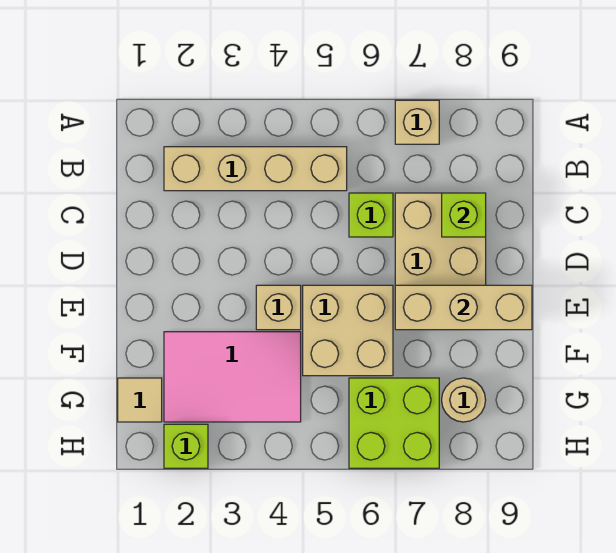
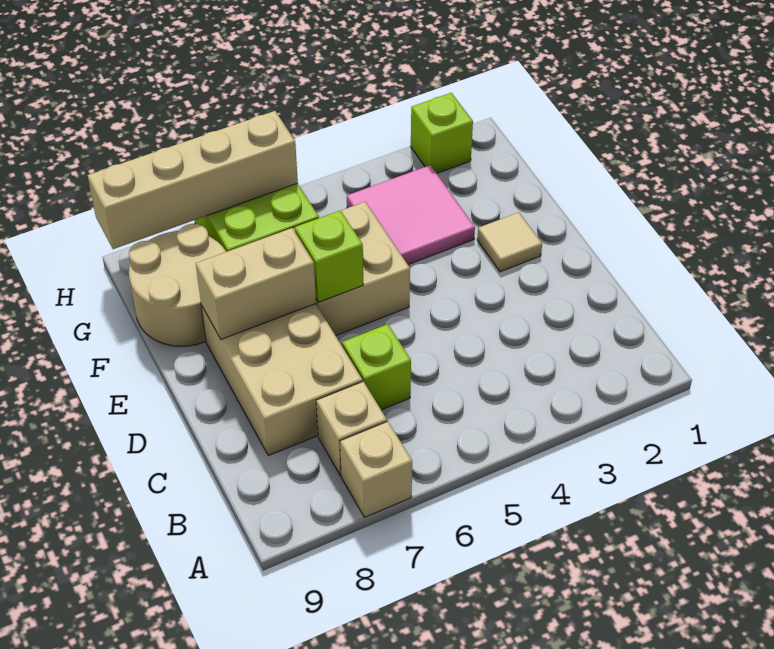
tan brick B2:B5 level 1 -> tan brick H6:H9 level 2
lime brick C8 level 2 -> lime brick E6 level 2
tan brick E4 level 1 -> tan brick B7 level 1
tan brick E7:E9 level 2 -> tan brick E7:E8 level 2
pink tile F2:G4 level 1 -> pink tile F3:G4 level 1
tan tile G1 level 1 -> tan tile E2 level 1
tan round brick G8 level 1 -> tan round brick F8:G9 level 1

